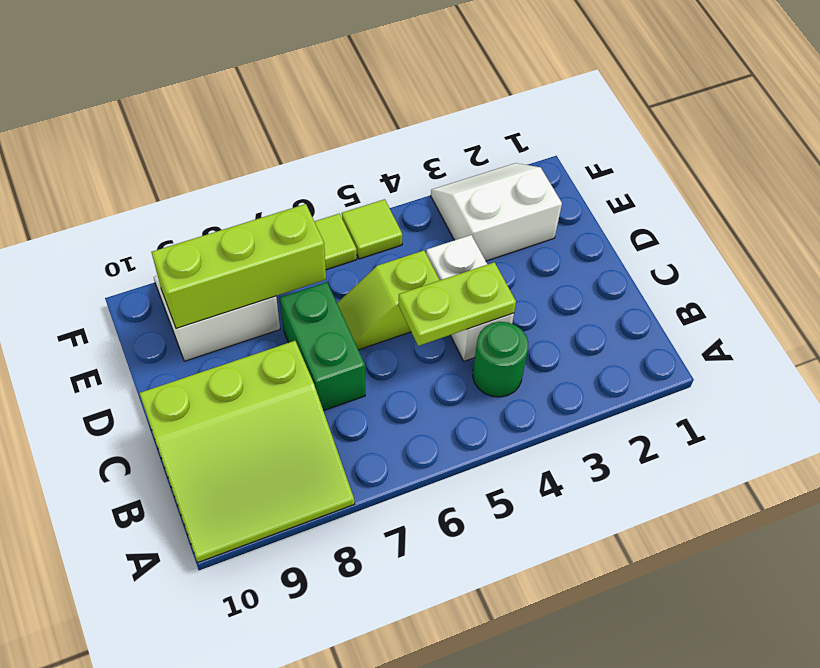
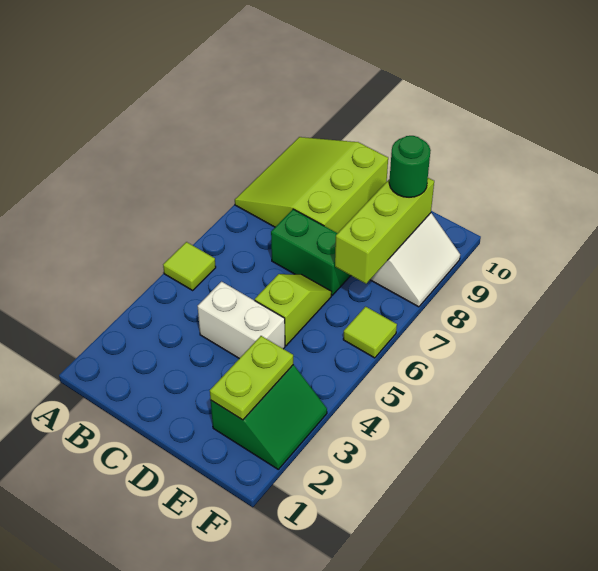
green round brick B4 level 1 -> green round brick E9 level 3
lime plate C4:C5 level 2 -> lime plate E2:E3 level 2
white slope E2:F3 level 1 top E -> green slope E2:F3 level 1 top E
lime tile F5 level 1 -> lime tile A5 level 1

